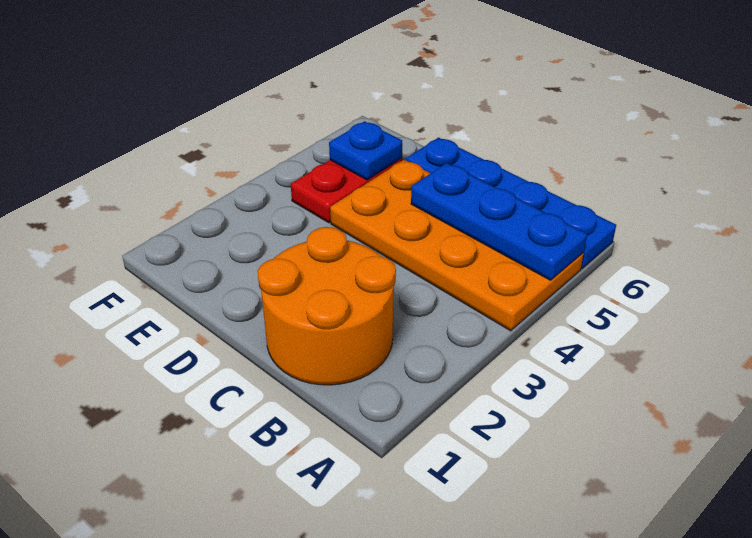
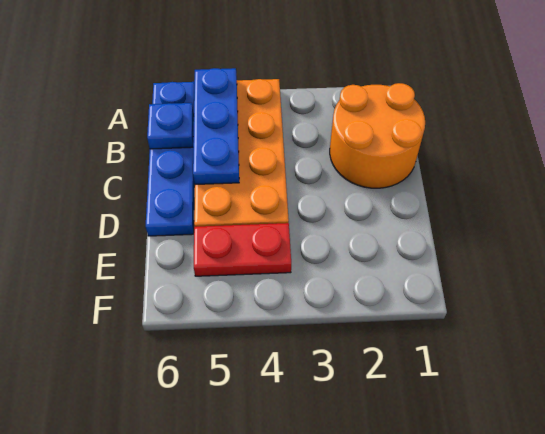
blue plate E5 level 2 -> blue plate B6 level 2

